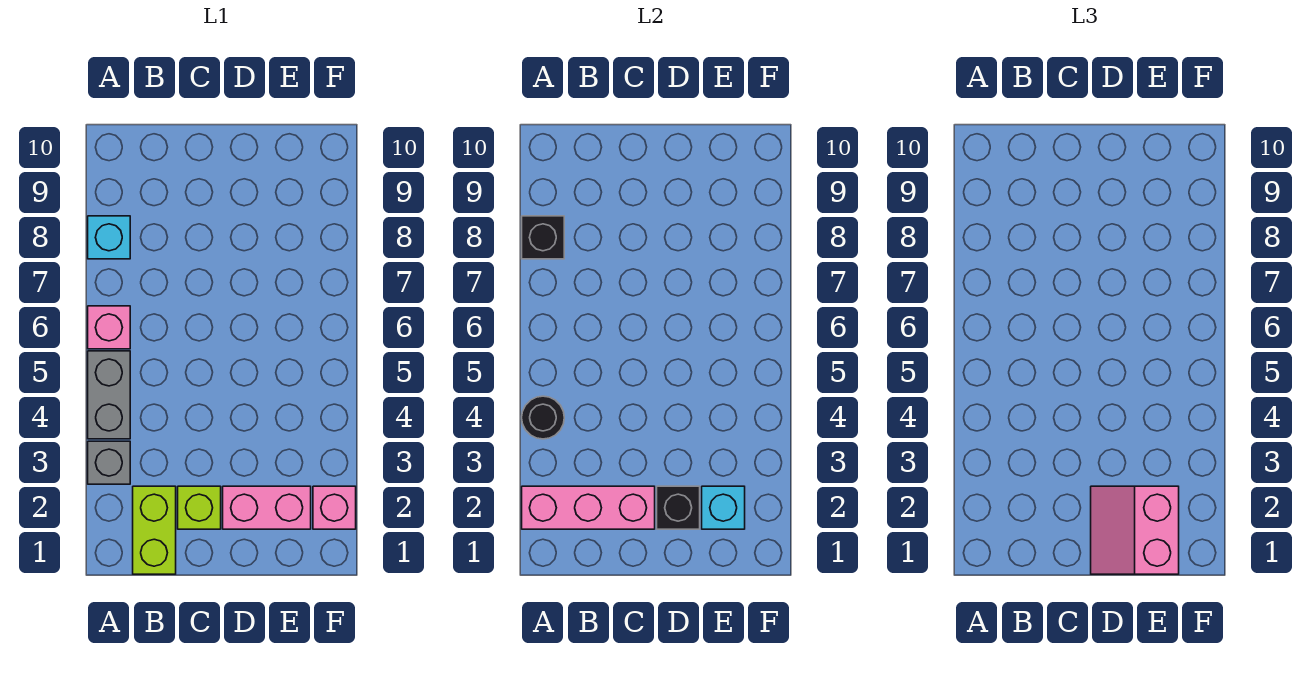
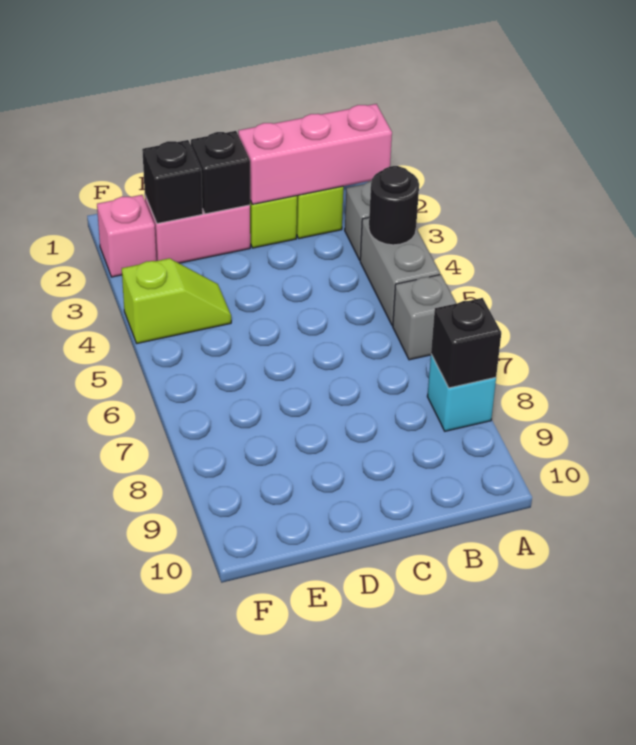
pink brick A6 level 1 -> grey brick A6 level 1
pink slope D1:E2 level 3 top E -> none
cyan brick E2 level 2 -> black brick E2 level 2
none -> lime slope E4:F4 level 1 top F

